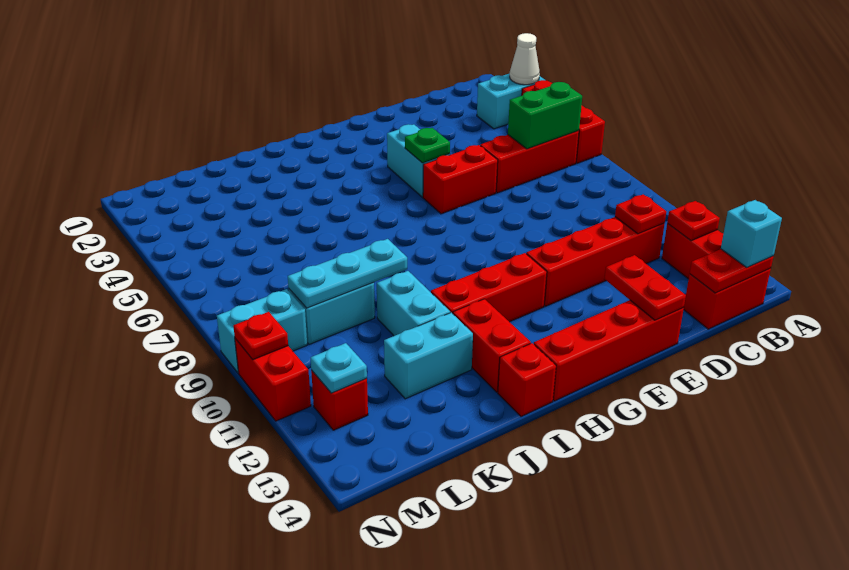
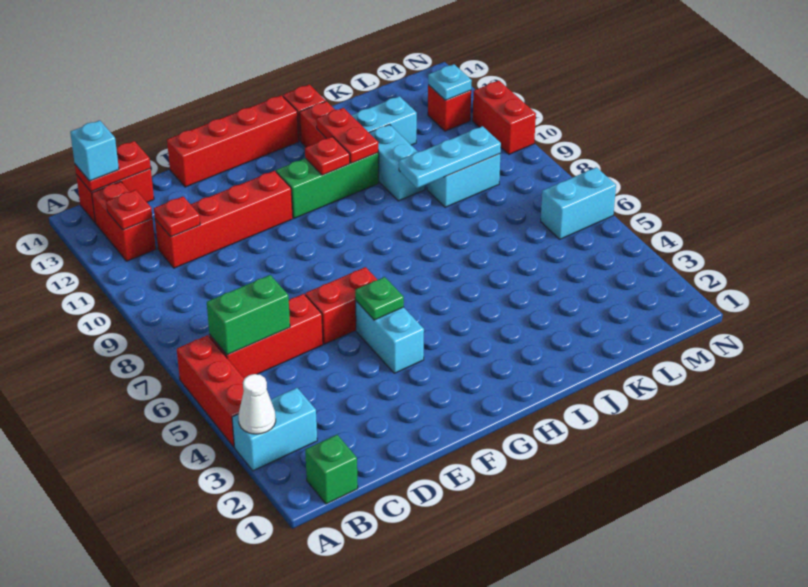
none -> green brick B1 level 1
red plate E13:E14 level 2 -> red plate I11:I12 level 2
red brick G11:I11 level 1 -> green brick G11:I11 level 1
cyan brick M9:N9 level 1 -> cyan brick M6:N6 level 1
red plate N10 level 2 -> red plate H11 level 2

